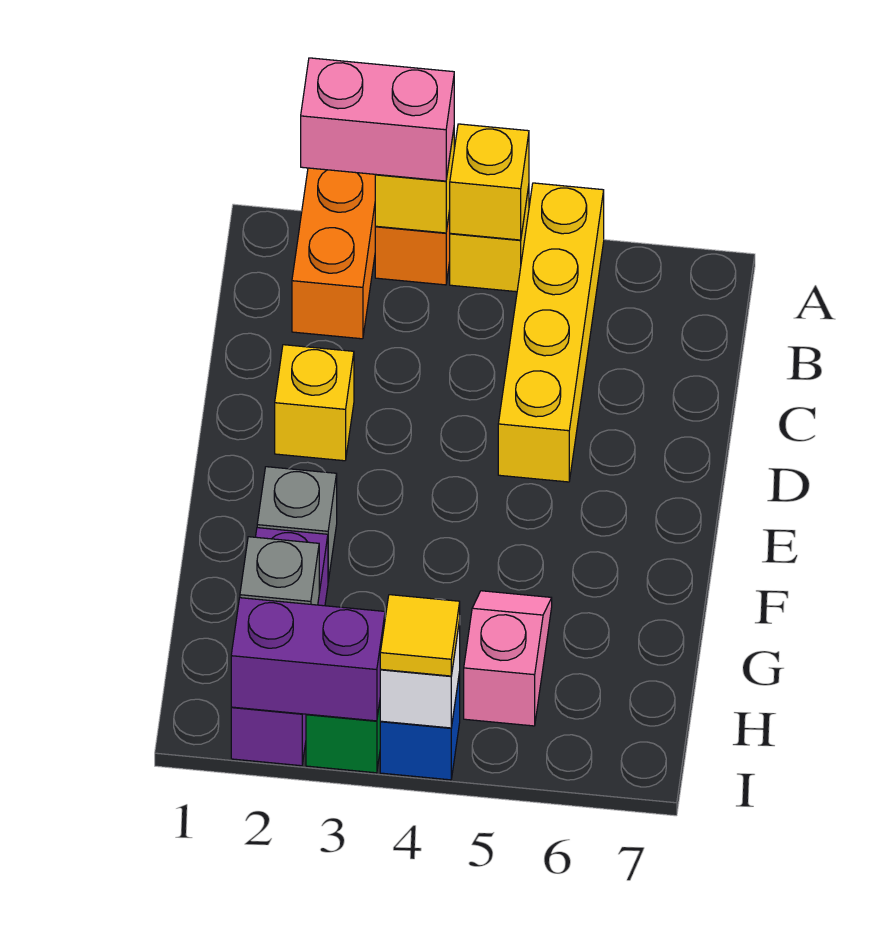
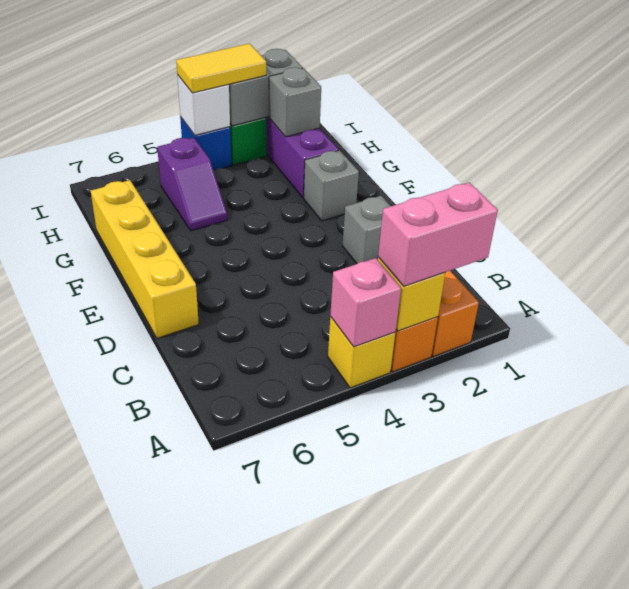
yellow brick A4 level 2 -> pink brick A4 level 2
yellow brick A5:D5 level 1 -> yellow brick D7:G7 level 1
yellow brick D2 level 1 -> grey brick D2 level 1
pink slope G5:H5 level 1 top H -> purple slope G5:H5 level 1 top H
purple brick I2:I3 level 2 -> grey brick I2:I3 level 2
yellow tile I4 level 3 -> yellow tile I3:I4 level 3

